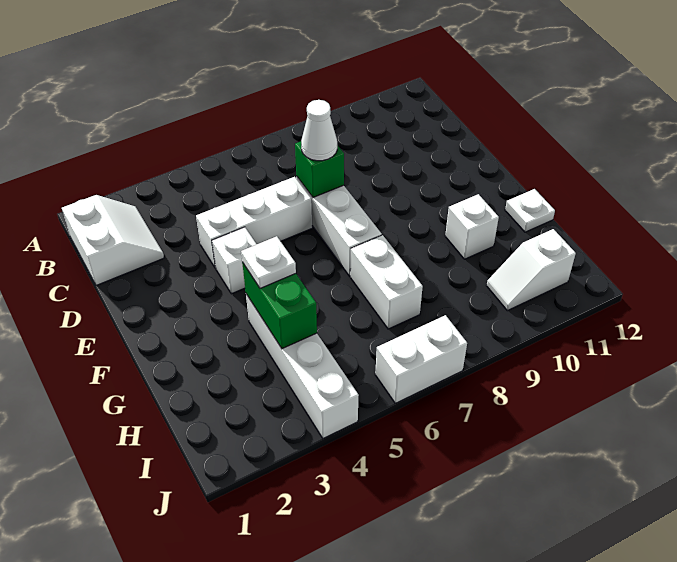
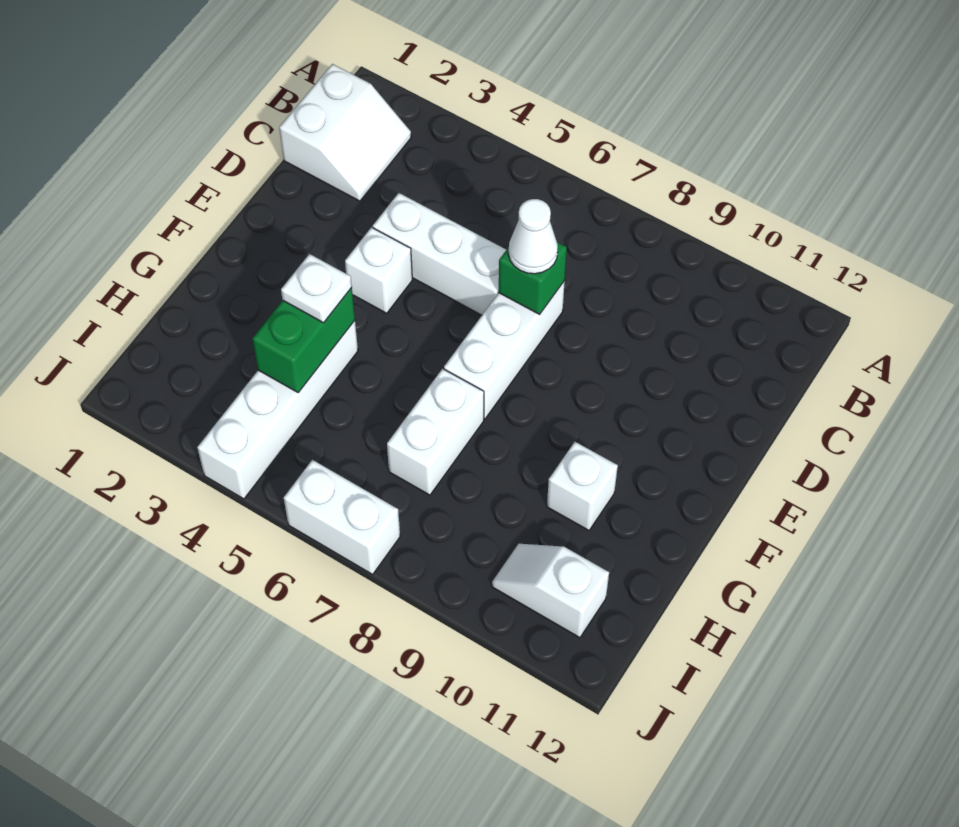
white plate G12 level 1 -> none

